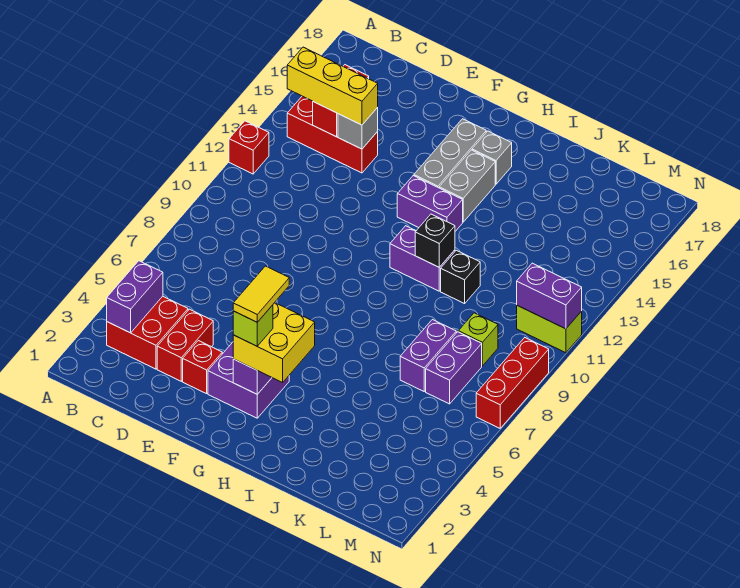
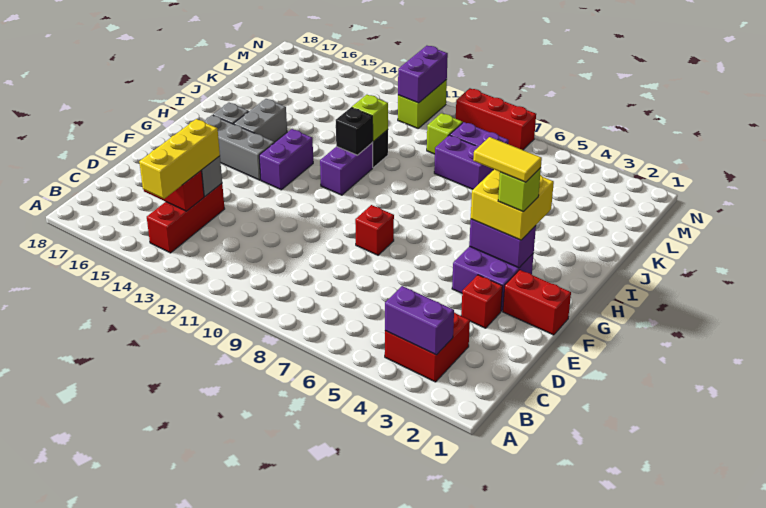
red brick A12 level 1 -> red brick F8 level 1
red brick D3:D4 level 1 -> red brick F1:F2 level 1
grey brick H14:H15 level 1 -> grey brick H15:I15 level 1
none -> lime brick J11 level 2

